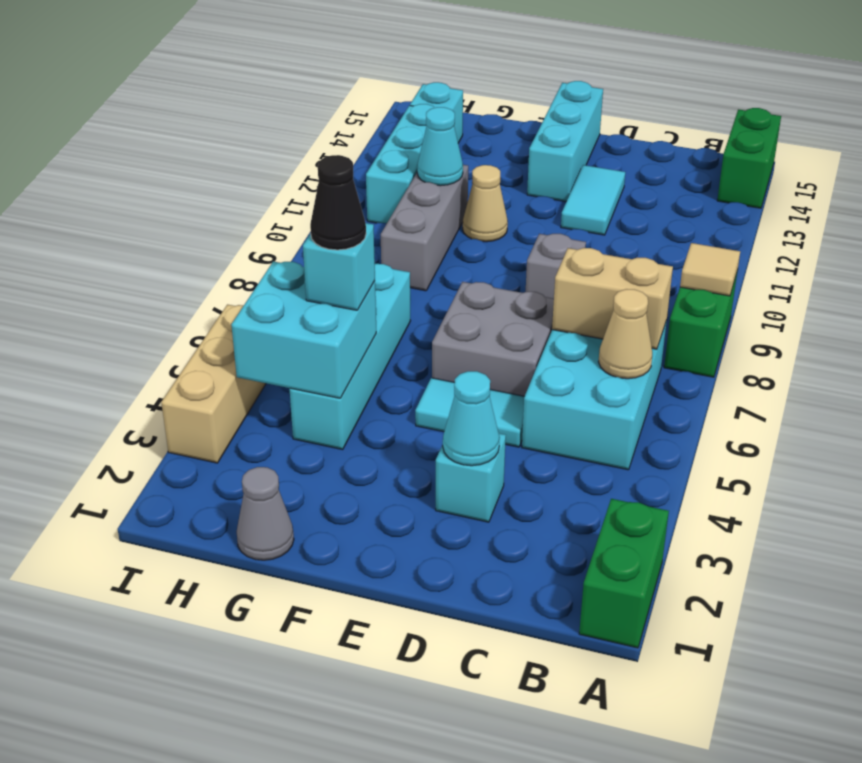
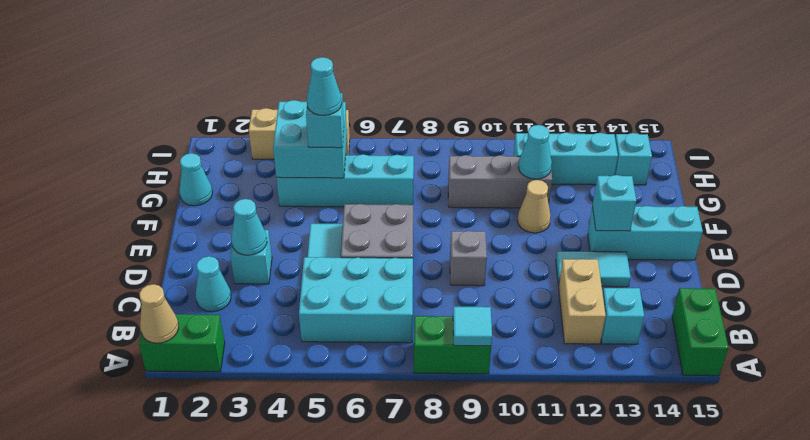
tan tile A9 level 2 -> cyan tile A9 level 2
green brick A14:A15 level 1 -> green brick A15:B15 level 1
tan cone B6 level 2 -> tan cone A1 level 2
tan brick B7:C7 level 2 -> tan brick B12:C12 level 1
none -> cyan brick B13 level 1
none -> cyan cone C2 level 1
none -> cyan brick E13 level 2
grey cone G1 level 1 -> cyan cone G1 level 1
black cone G5 level 4 -> cyan cone G5 level 4

